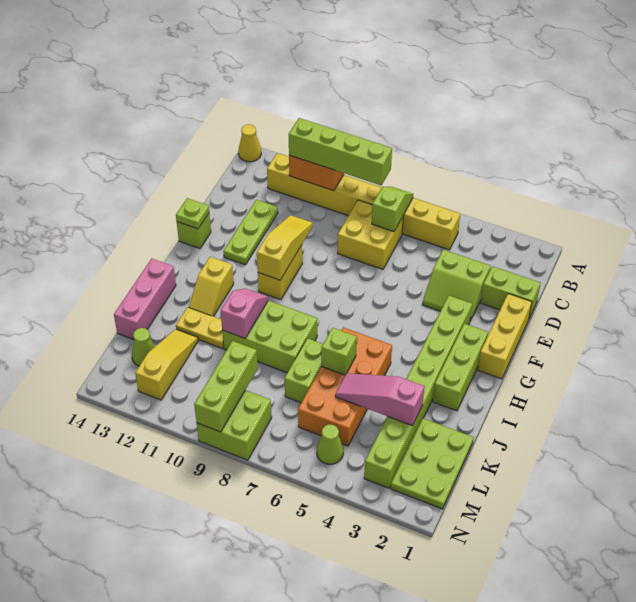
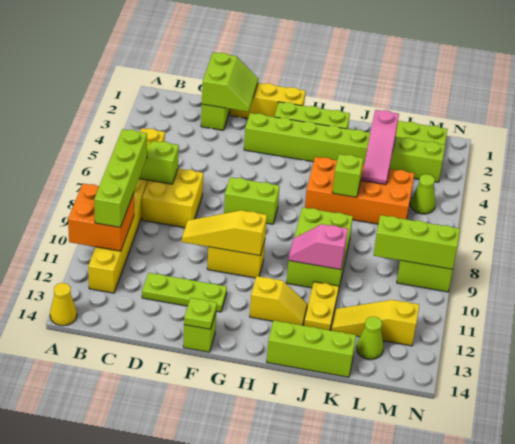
lime slope D3:E4 level 1 top D -> lime slope D1:E2 level 2 top D
pink brick I14:K14 level 1 -> lime brick I14:K14 level 1
lime brick J7:K7 level 1 -> lime brick F7:G7 level 1

